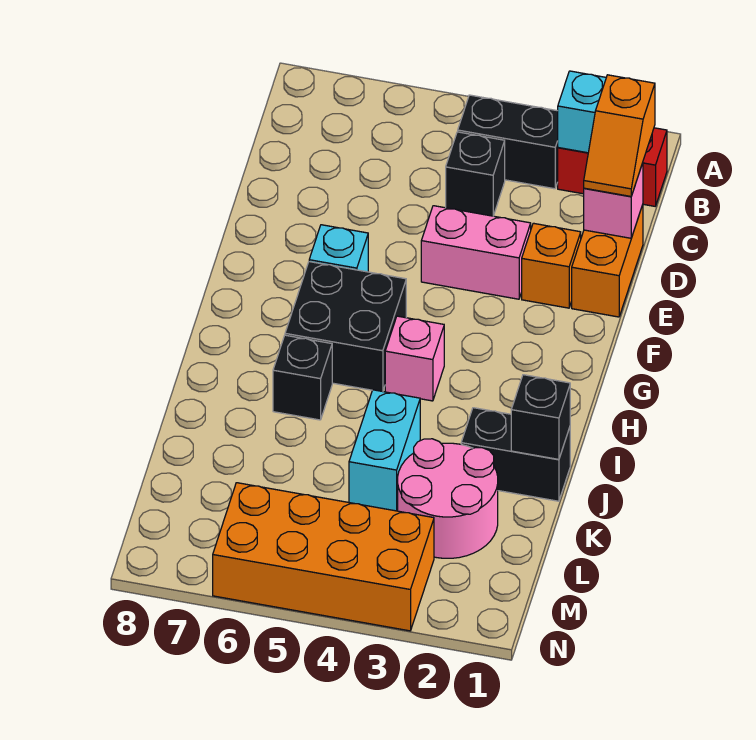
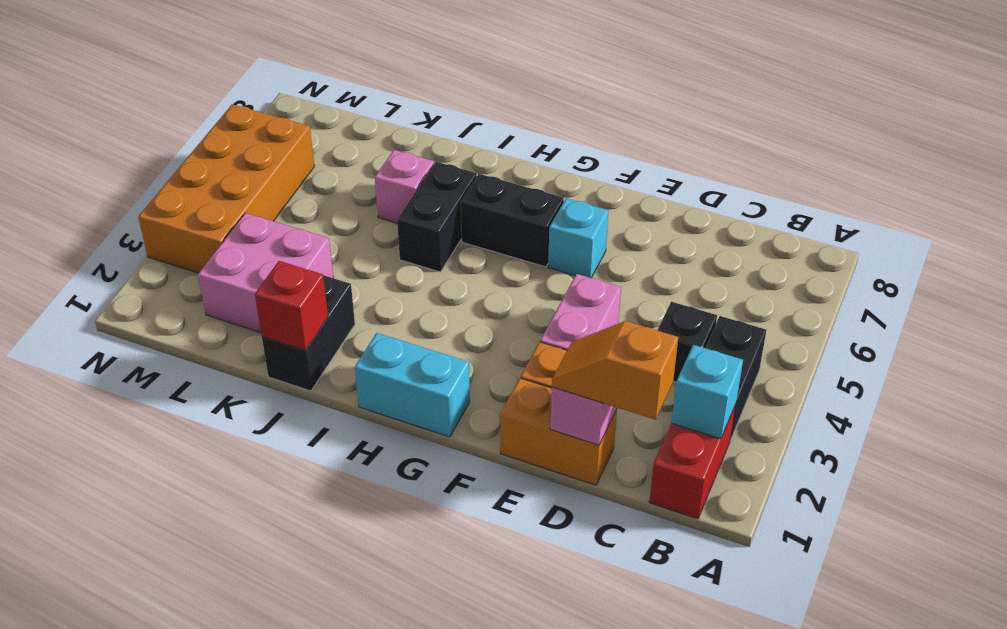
black brick G5:H6 level 1 -> black brick G6:H6 level 1
pink brick H4 level 1 -> pink brick J6 level 1
black brick I6 level 1 -> black brick I5:I6 level 1
black brick J1 level 2 -> red brick J1 level 2
cyan brick J4:K4 level 1 -> cyan brick G1:H1 level 1
pink round brick K2:L3 level 1 -> pink brick K2:L3 level 1

